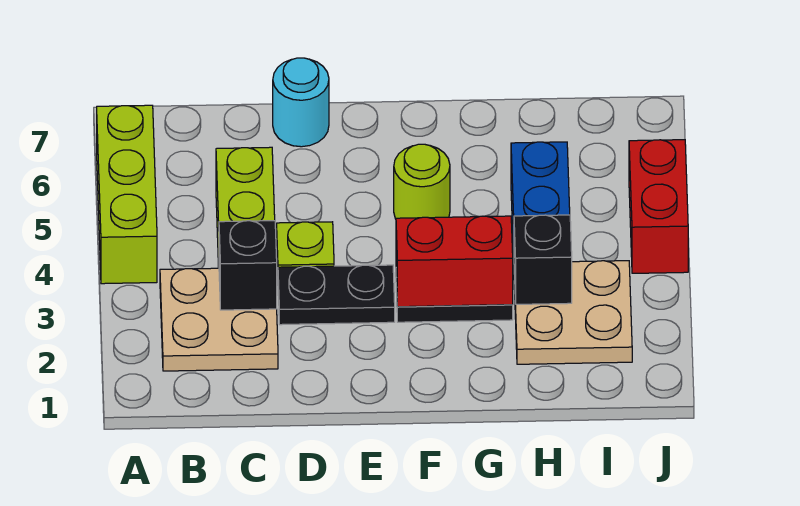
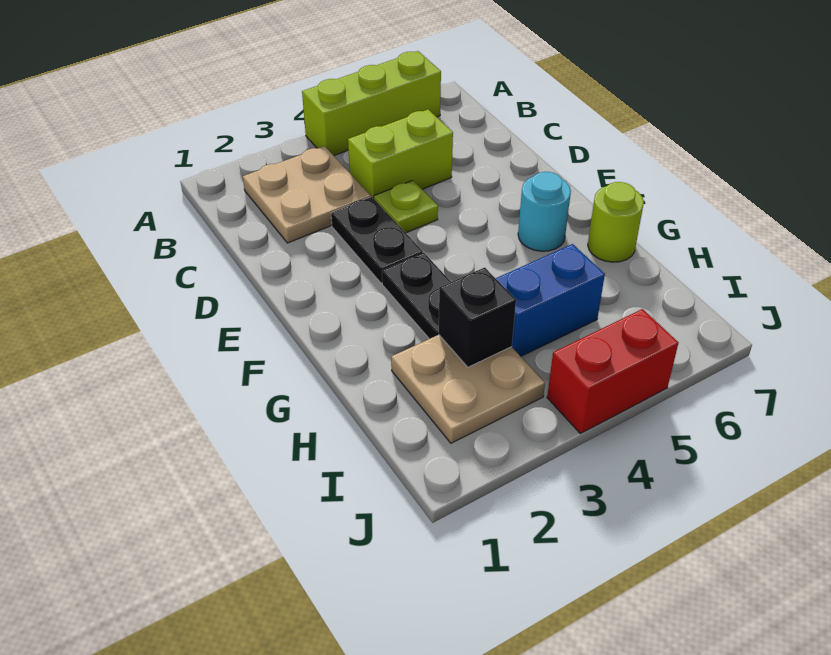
black brick C3 level 2 -> none
cyan round brick D7 level 1 -> cyan round brick F6 level 1
red brick F3:G3 level 2 -> none
lime round brick F5 level 1 -> lime round brick G7 level 1

